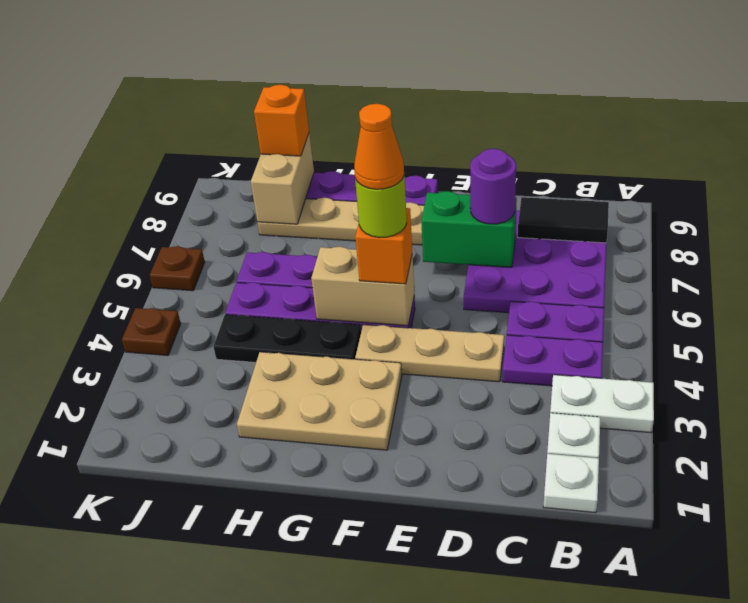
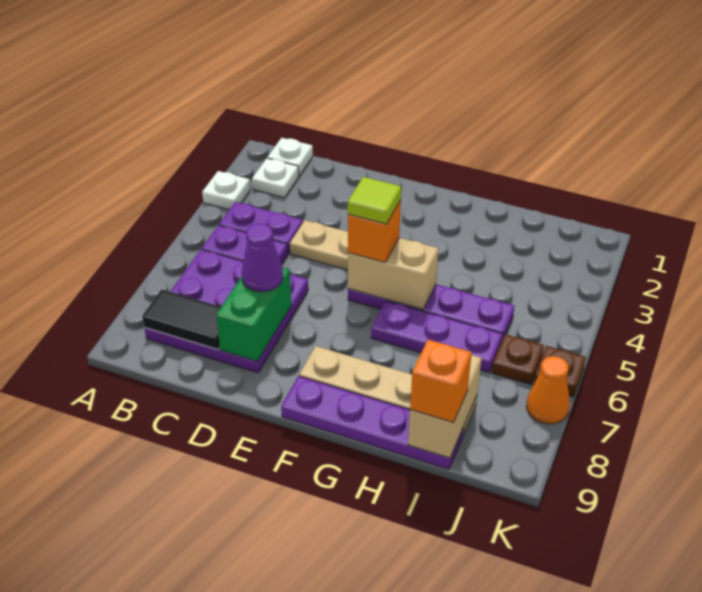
white plate A3:B3 level 1 -> white plate A3 level 1
green brick D7:E7 level 2 -> green brick D7:D8 level 2
purple round brick D7 level 3 -> purple cone D7 level 3
tan plate F2:H3 level 1 -> none
lime round brick F5 level 4 -> lime tile F5 level 4
orange cone F5 level 5 -> orange cone K7 level 1
black plate G4:I4 level 1 -> none
brown plate K4 level 1 -> brown plate J6 level 1

